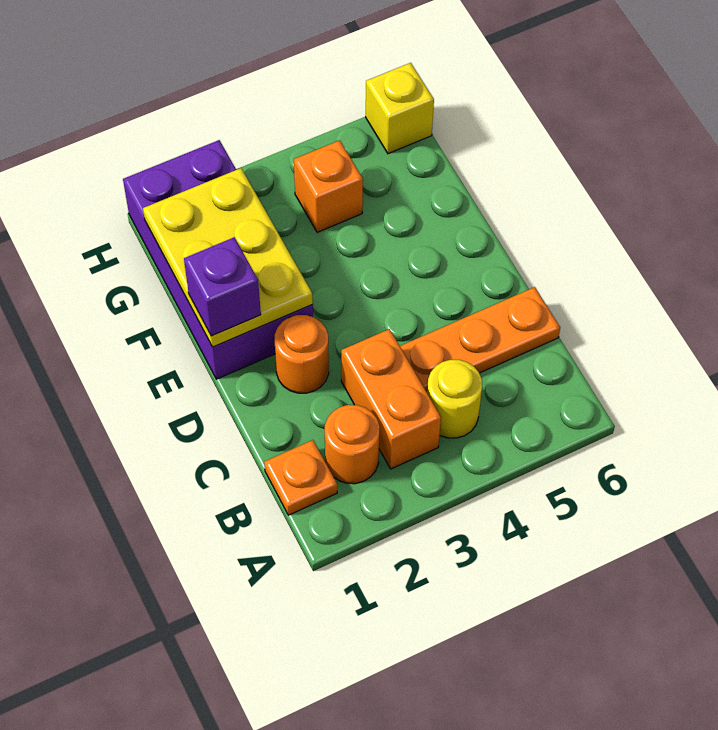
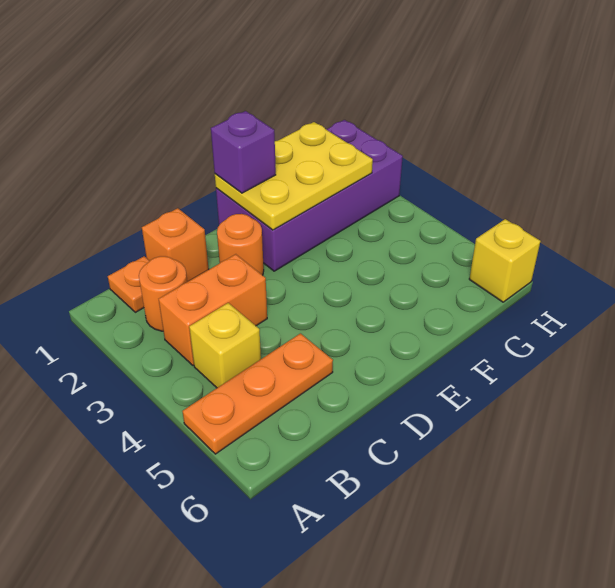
yellow round brick B4 level 1 -> yellow brick B4 level 1
orange plate C4:C6 level 1 -> orange plate A5:C5 level 1
orange brick G4 level 1 -> orange brick C1 level 1

